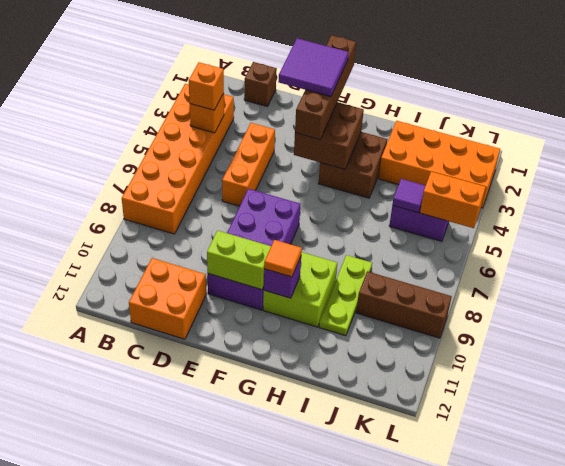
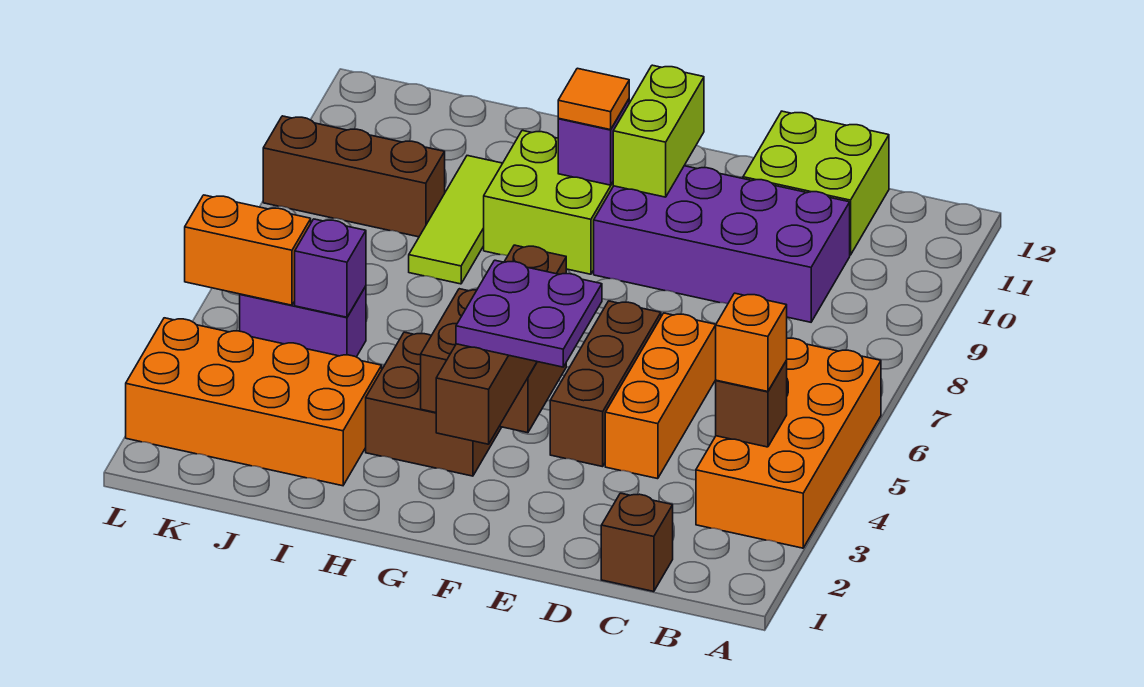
orange brick A3:B8 level 1 -> orange brick A3:B6 level 1
orange brick B4 level 2 -> brown brick B4 level 2
orange brick C11:D12 level 1 -> lime brick C11:D12 level 1
purple tile E2:F3 level 4 -> purple plate E2:F3 level 4
none -> brown brick E4:E6 level 1
purple brick E7:F10 level 1 -> purple brick C9:F10 level 1
lime brick E10:F10 level 2 -> lime brick F10:F11 level 2
lime plate I8:I10 level 1 -> lime tile I8:I10 level 1
purple tile J5 level 2 -> purple brick J5 level 2

